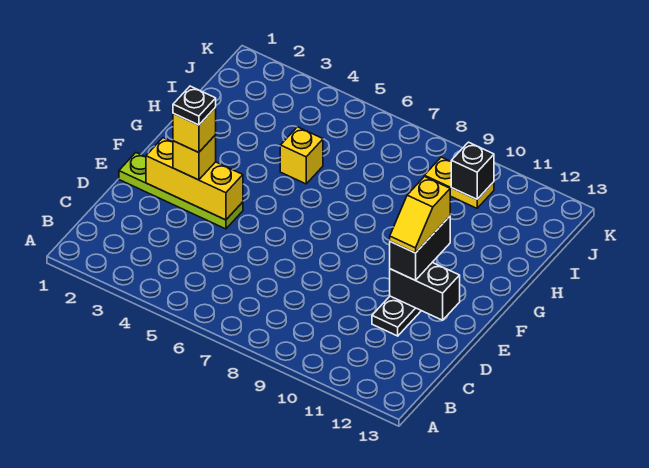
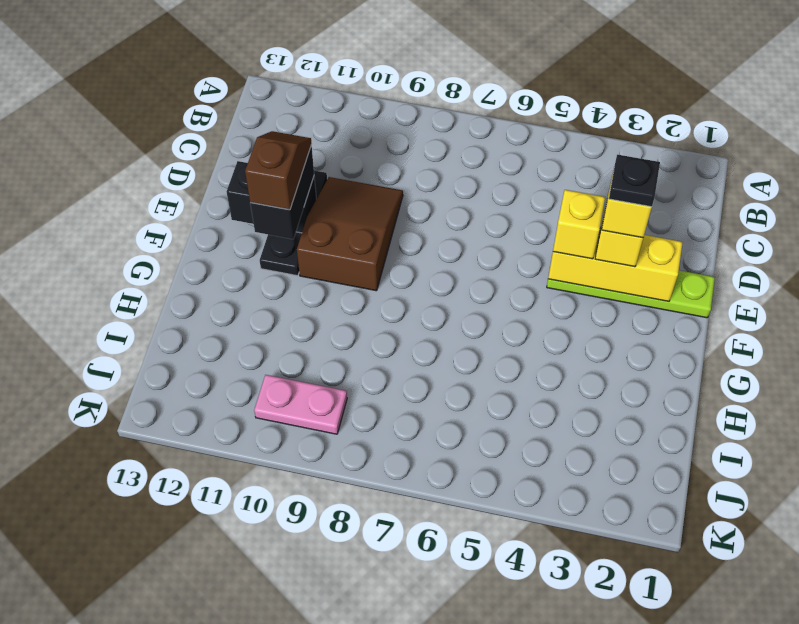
none -> brown slope D9:F10 level 1 top F
yellow slope E11:F11 level 4 top F -> brown slope E11:F11 level 4 top F
yellow brick H5 level 1 -> yellow brick E4 level 3
yellow plate J9:J10 level 1 -> pink plate J9:J10 level 1
black brick J10 level 2 -> none

